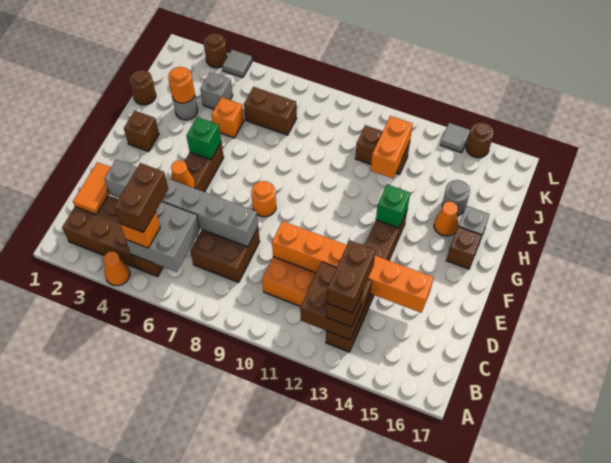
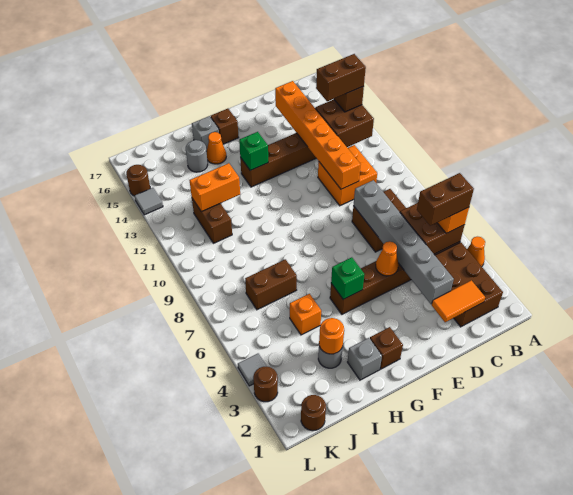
grey brick B5:C6 level 2 -> brown brick B5:C6 level 2
orange round brick F8 level 1 -> none
brown round brick I1 level 1 -> brown round brick K1 level 1
grey brick J4 level 1 -> grey brick H2 level 1
brown brick J6:J7 level 1 -> brown brick I7:J7 level 1

